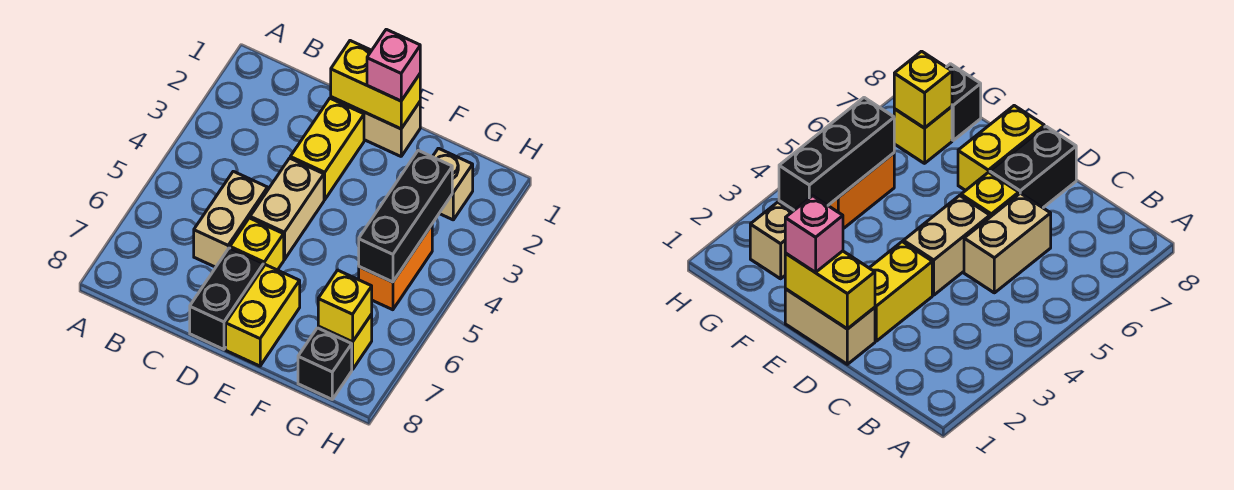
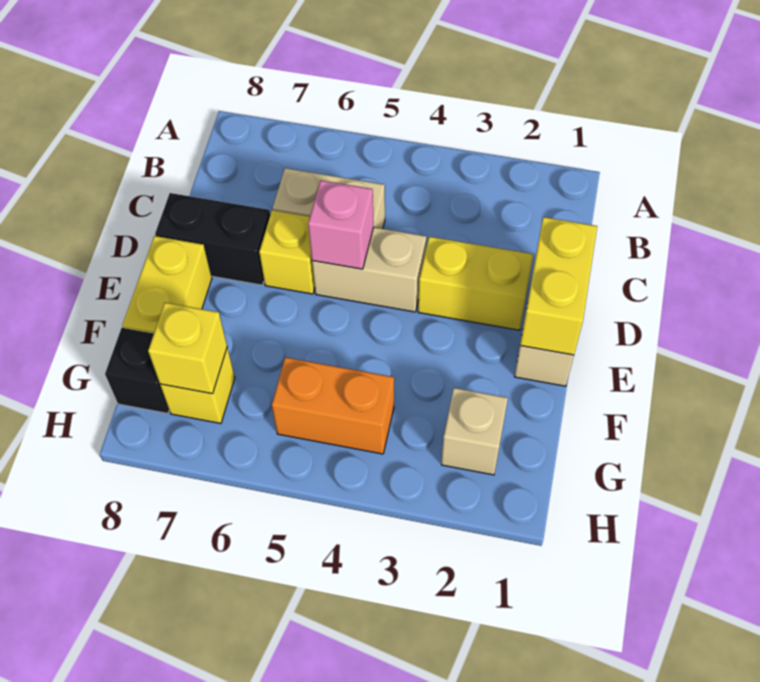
pink brick E1 level 3 -> pink brick D5 level 2
yellow brick E7:E8 level 1 -> yellow brick E8:F8 level 1
black brick G3:G5 level 2 -> none

